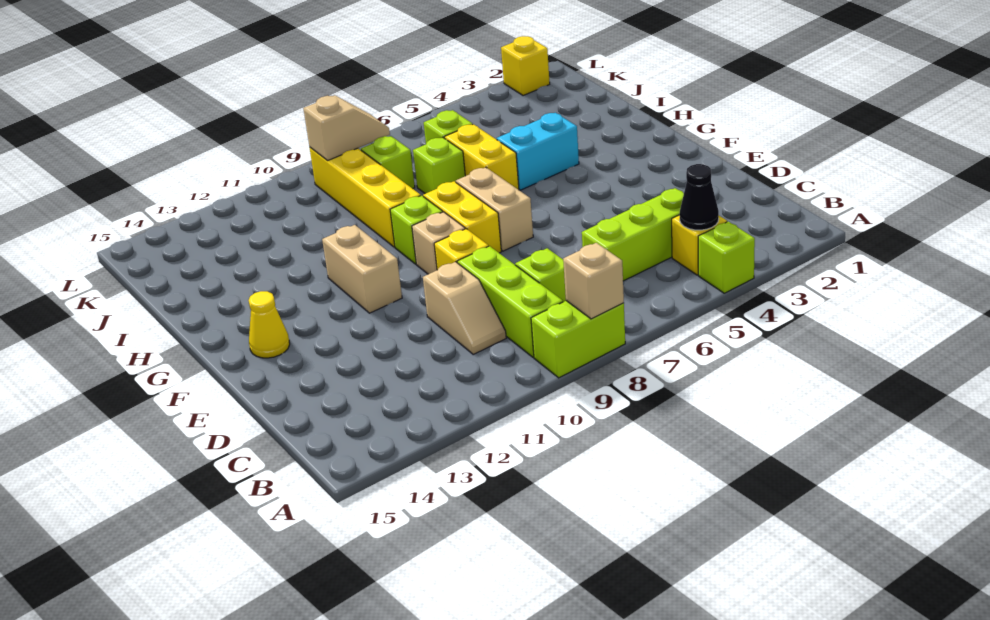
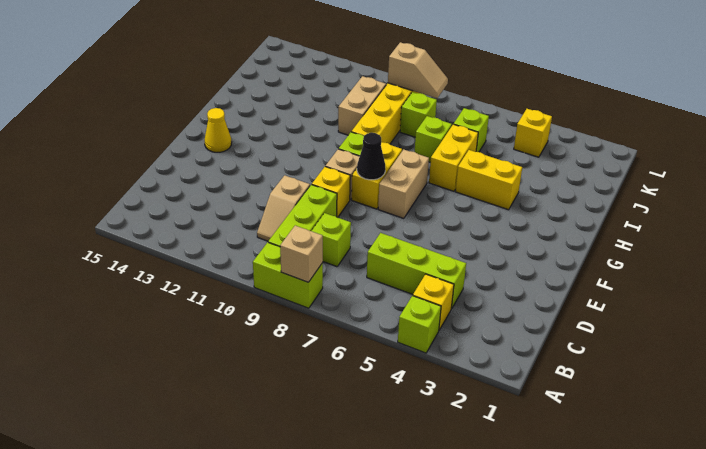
black cone B4 level 2 -> black cone F8 level 2
tan brick F11:G11 level 1 -> tan brick I10:J10 level 1
cyan brick H4:H5 level 1 -> yellow brick H4:H5 level 1
yellow brick L2 level 1 -> yellow brick K4 level 1

